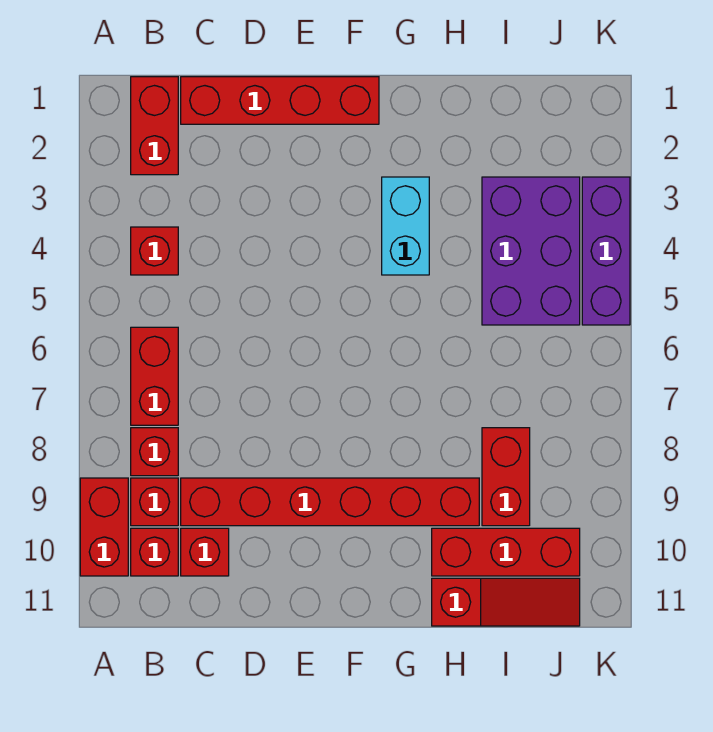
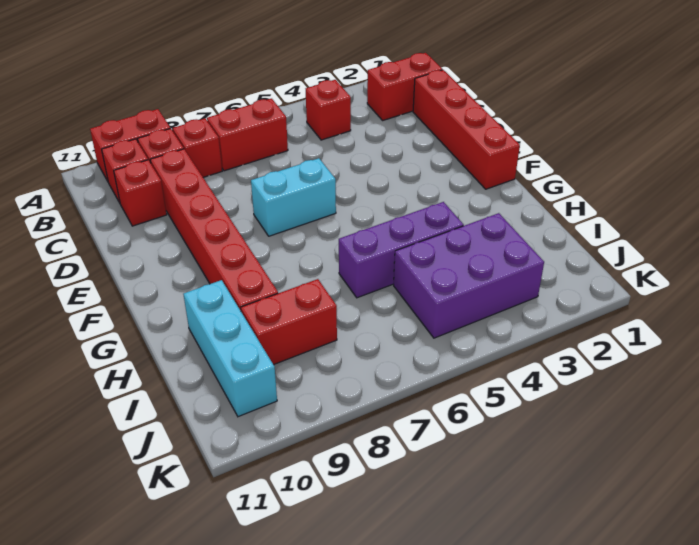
cyan brick G3:G4 level 1 -> cyan brick E6:E7 level 1
red brick H10:J10 level 1 -> cyan brick H10:J10 level 1
red slope H11:J11 level 1 top H -> none
purple brick K3:K5 level 1 -> purple brick H4:H6 level 1

